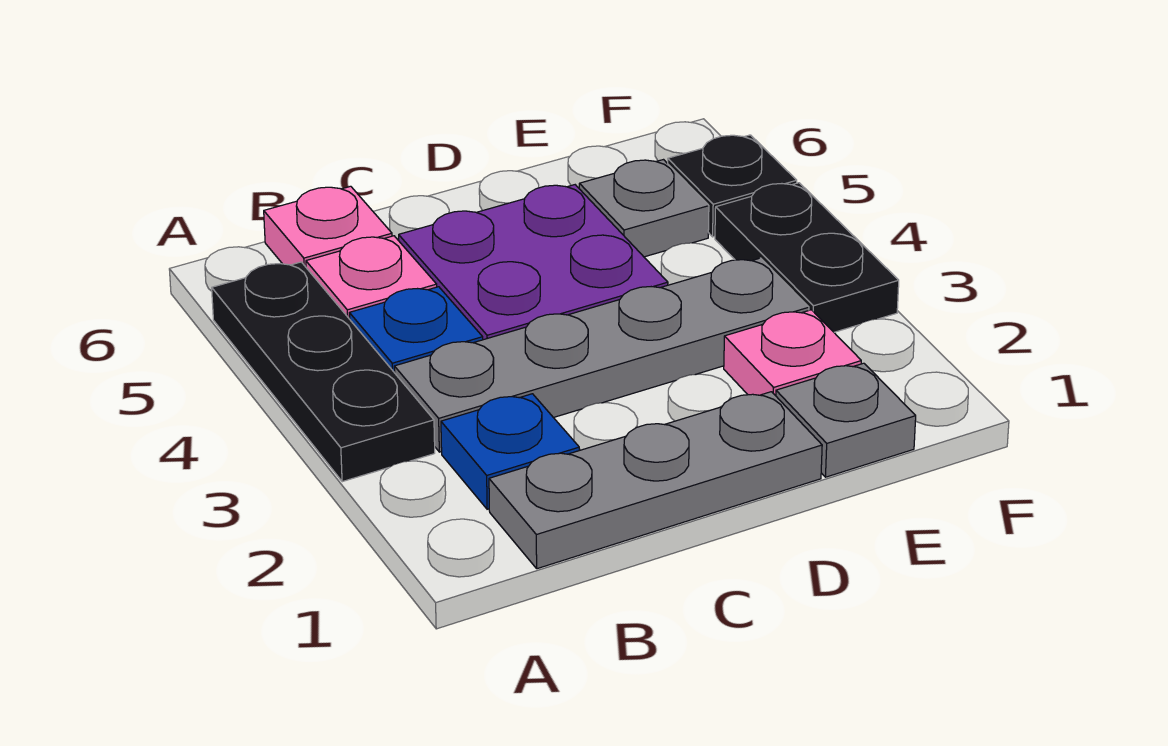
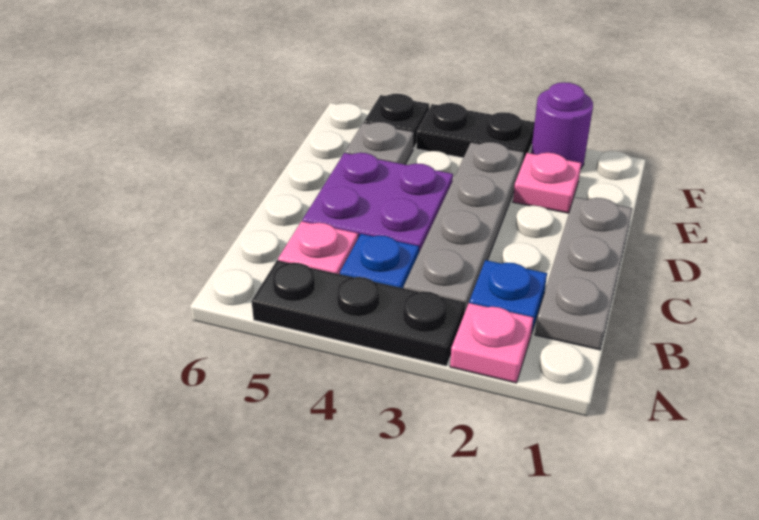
pink plate B6 level 1 -> pink plate A2 level 1
grey plate E1 level 1 -> none
none -> purple round brick F2 level 1

